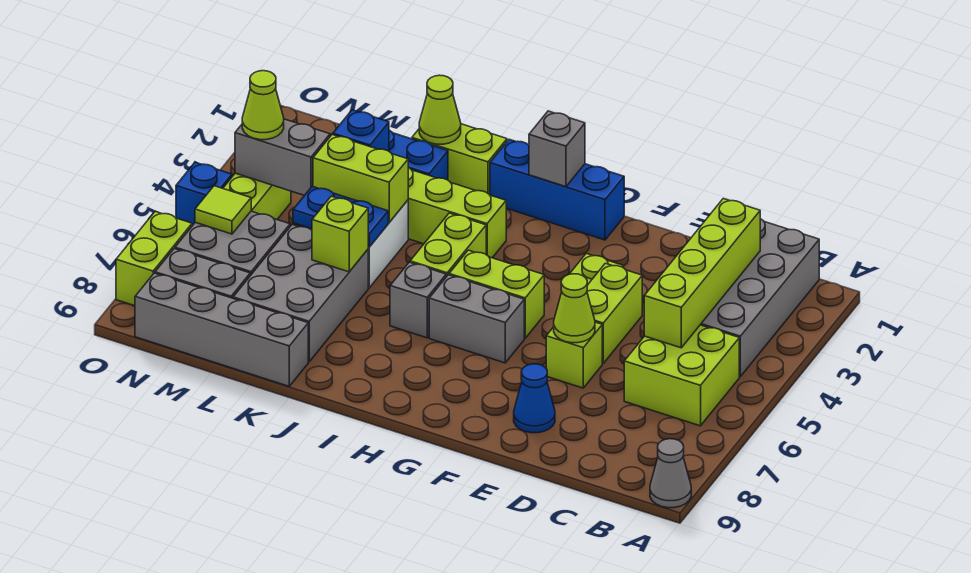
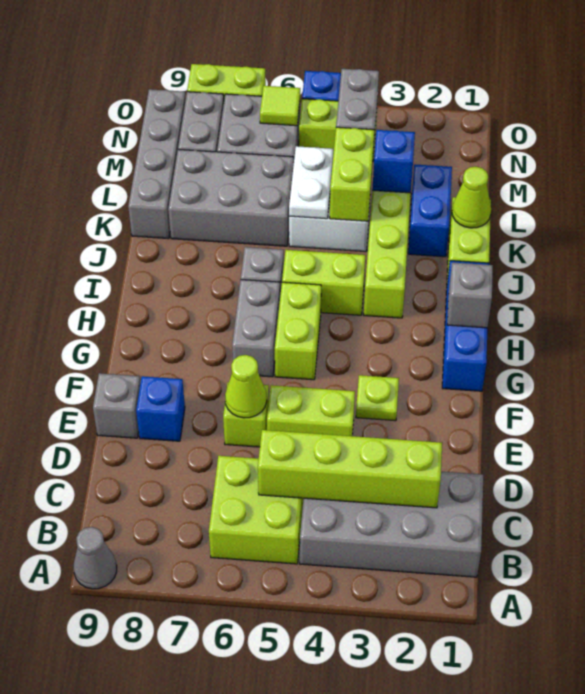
blue cone E8 level 1 -> blue brick E8 level 1
none -> grey brick E9 level 1
blue plate K5:L5 level 2 -> white plate K5:L5 level 2
lime brick K6 level 2 -> none
lime cone N4 level 3 -> none

